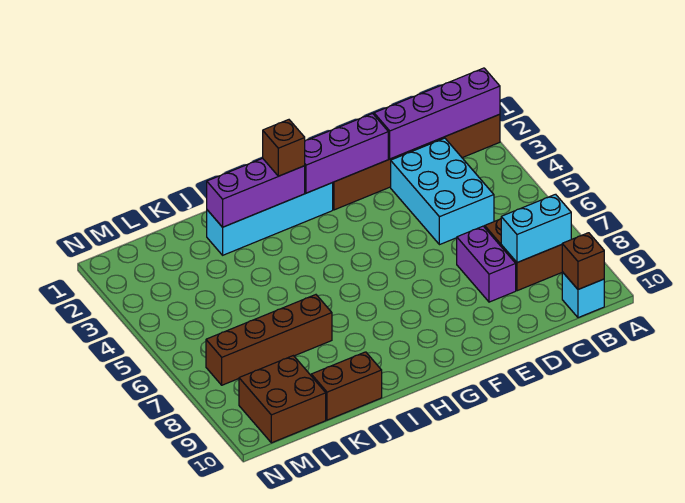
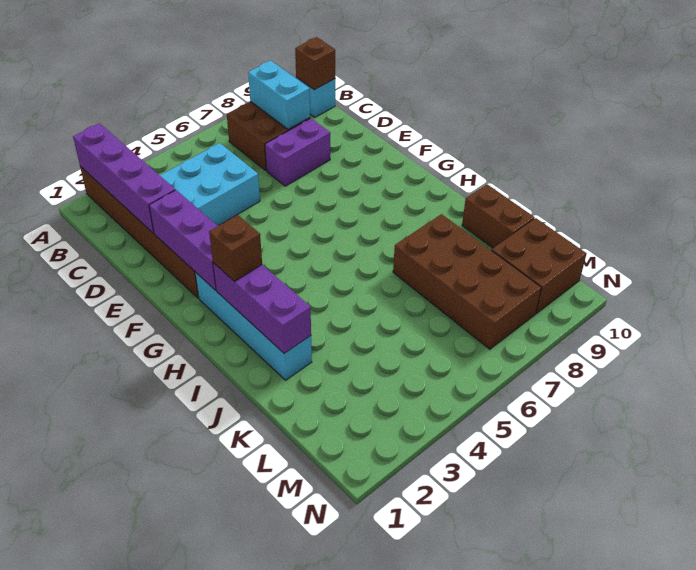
brown brick J7:M7 level 1 -> brown brick J7:M8 level 1

